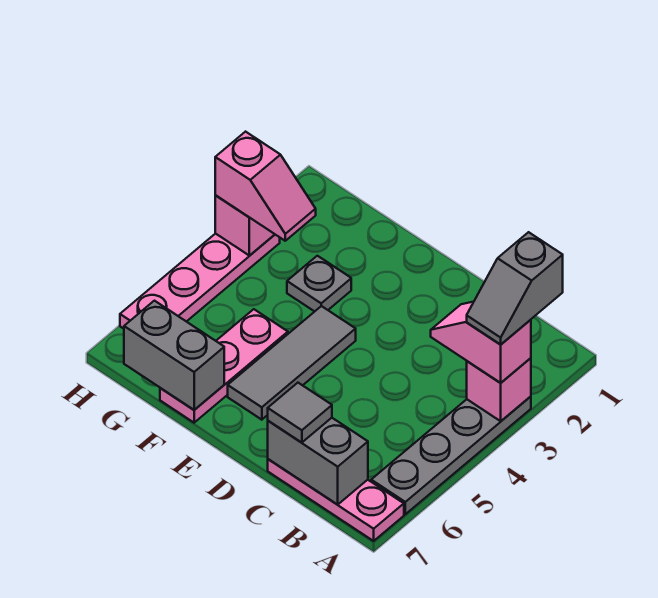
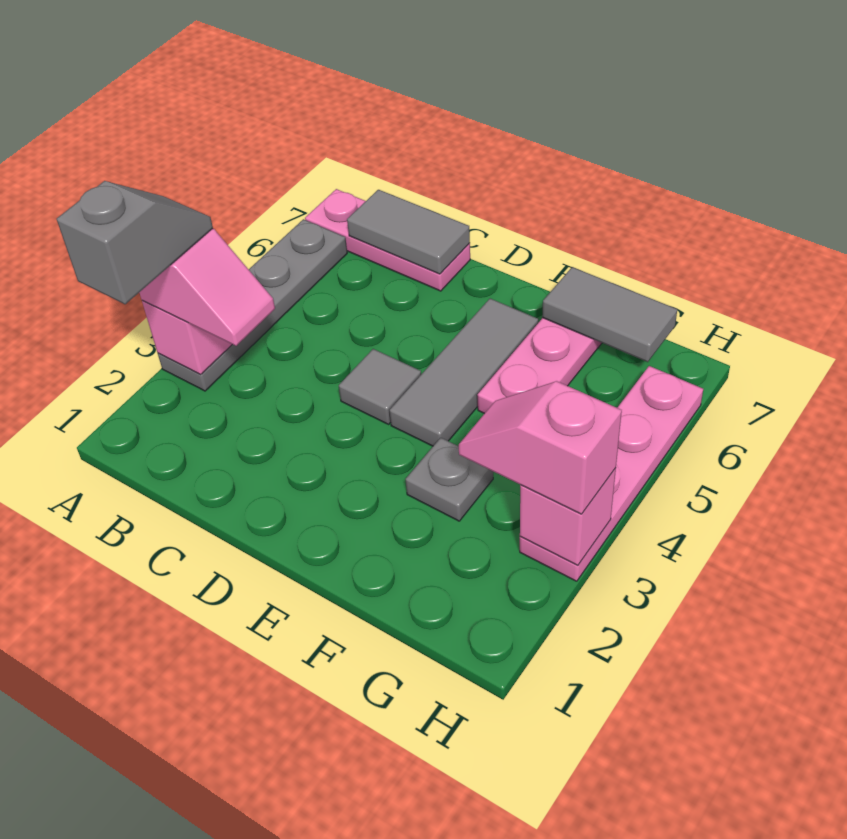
grey brick B7:C7 level 2 -> grey tile B7:C7 level 2
grey tile C7 level 3 -> grey tile D4 level 1
grey brick F7:G7 level 2 -> grey tile F7:G7 level 2

